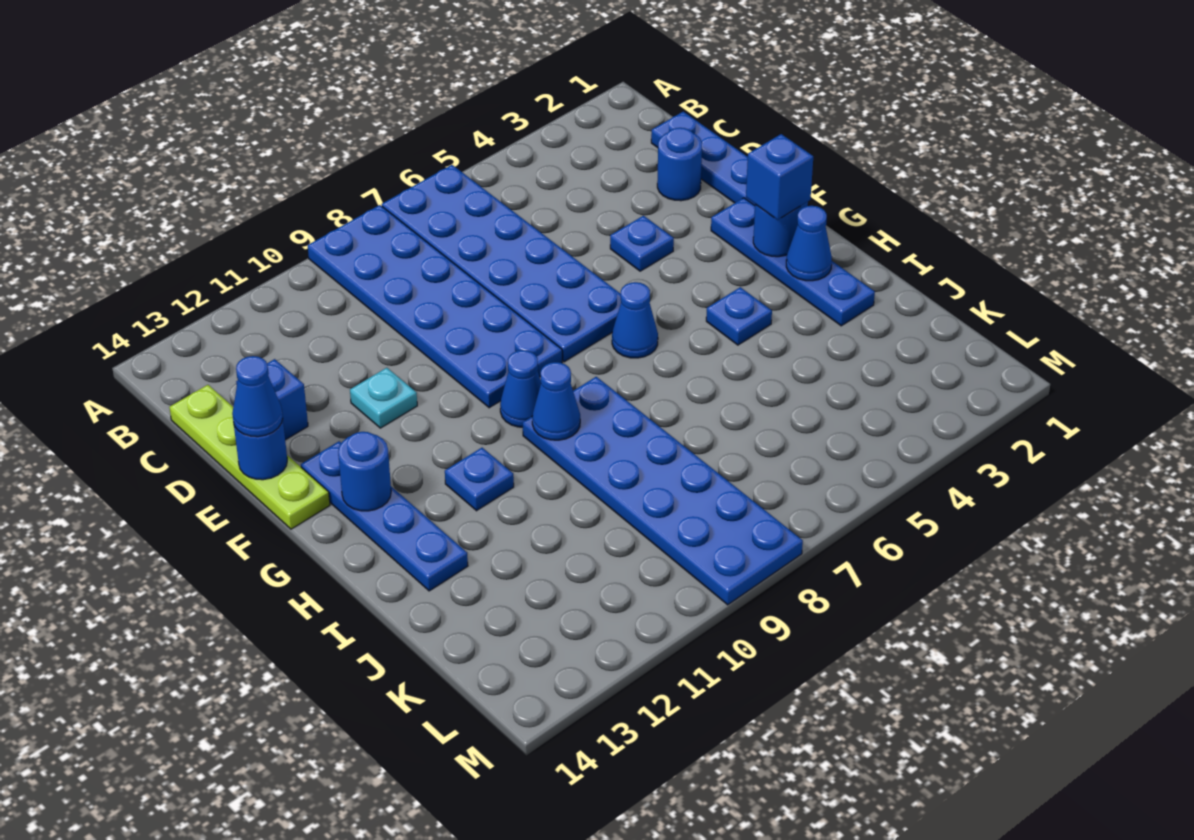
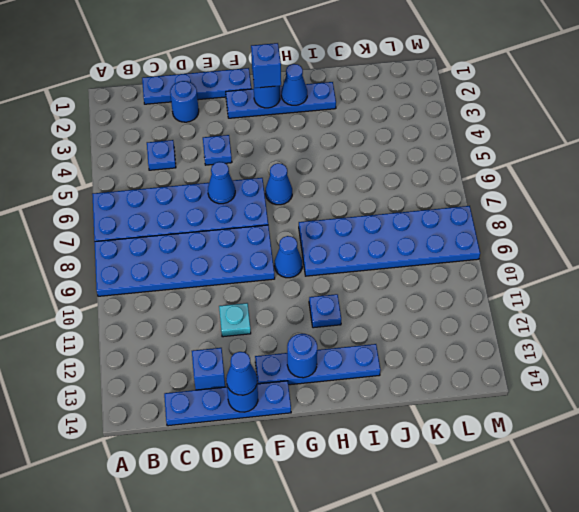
lime plate C14:F14 level 1 -> blue plate C14:F14 level 1
blue plate H4 level 1 -> blue plate C4 level 1
blue cone H9 level 2 -> blue cone E6 level 2

